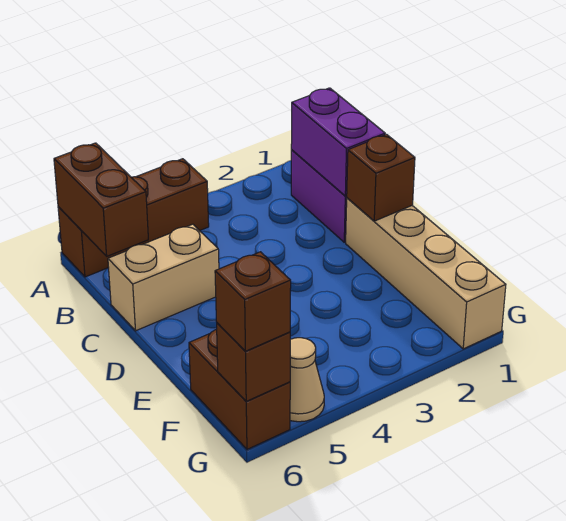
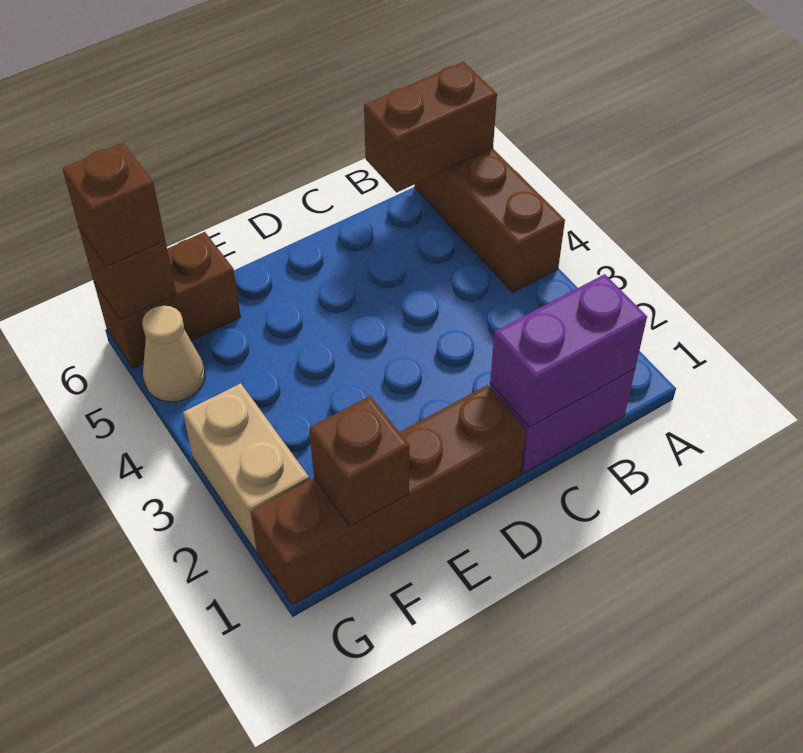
tan brick C5:C6 level 1 -> tan brick G2:G3 level 1
tan brick D1:G1 level 1 -> brown brick D1:G1 level 1
brown brick D1 level 2 -> brown brick F1 level 2

